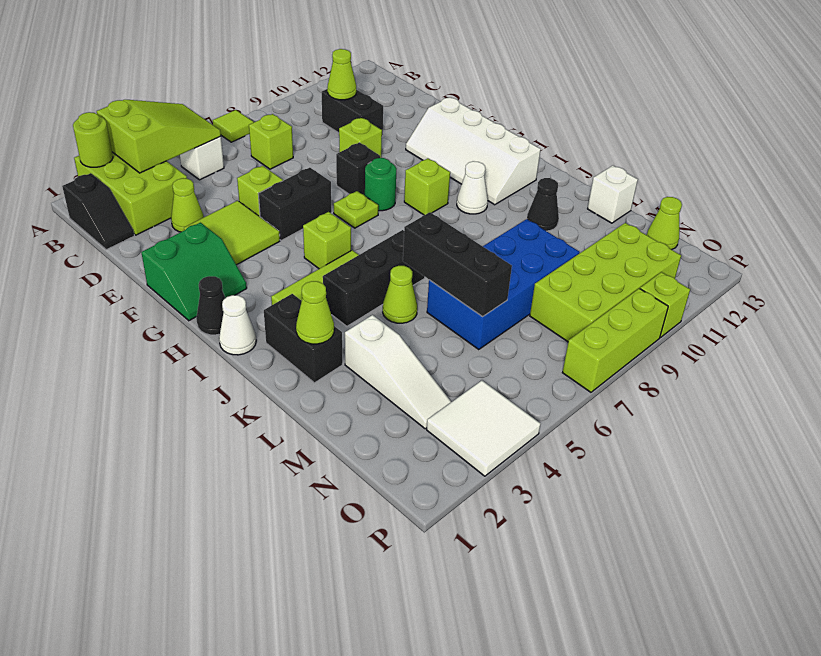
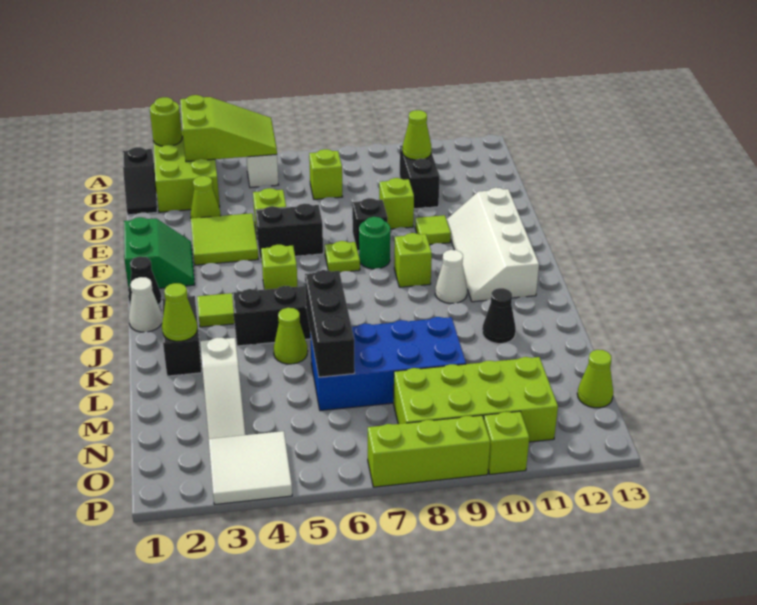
lime tile A7 level 1 -> lime tile F10 level 1
green slope F1:G2 level 1 top F -> green slope F1:G2 level 1 top 1
white brick L13 level 1 -> none

